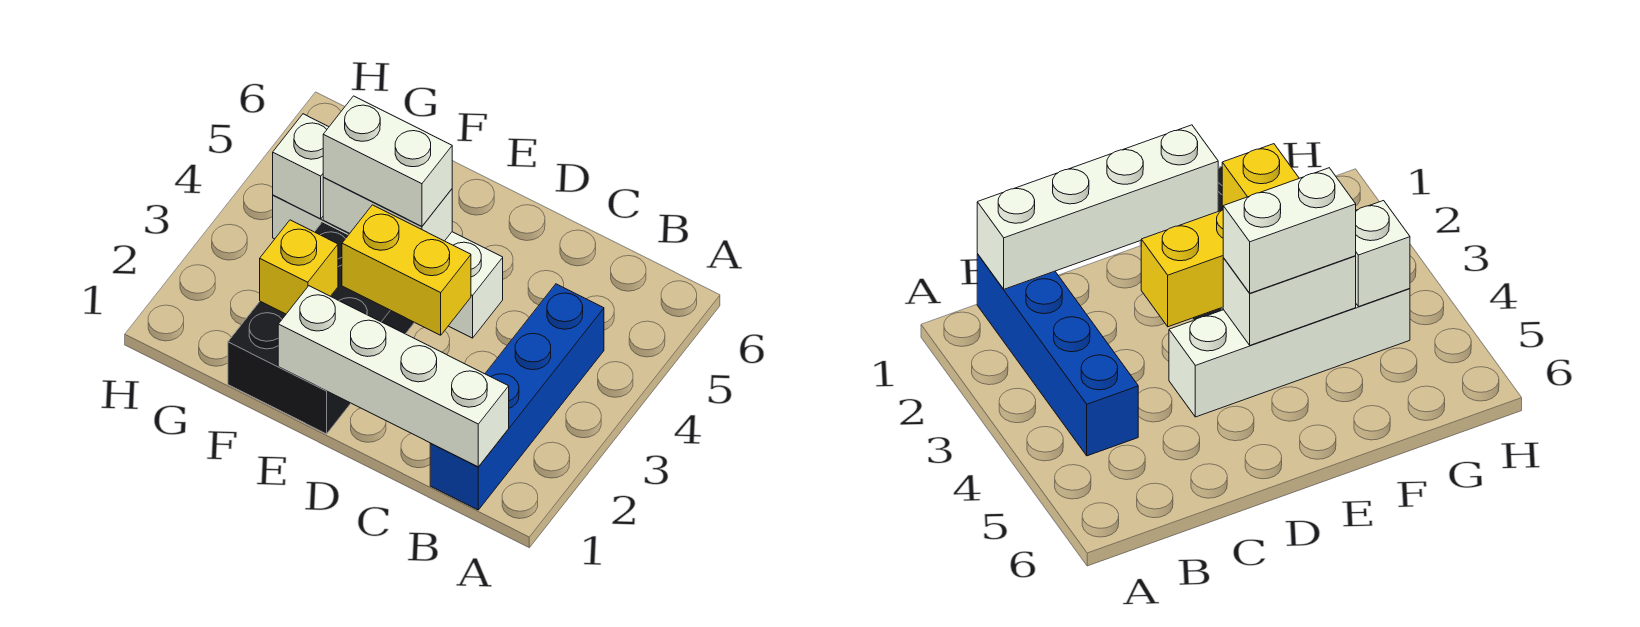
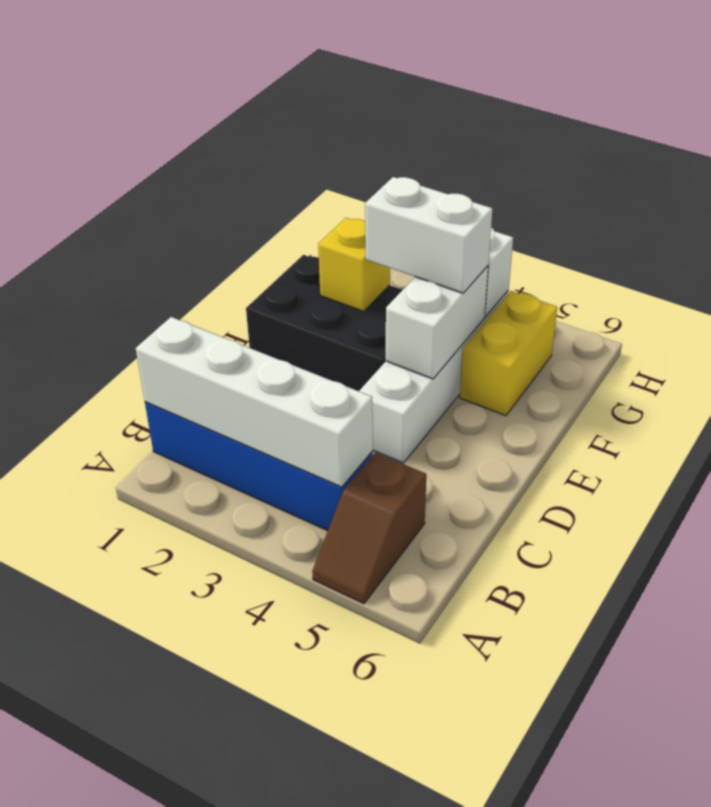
none -> brown slope A5:B5 level 1 top B
white brick B1:E1 level 2 -> white brick B1:B4 level 2
yellow brick D3:E3 level 2 -> yellow brick F5:G5 level 1
white brick E4:F4 level 3 -> white brick F3:F4 level 3

